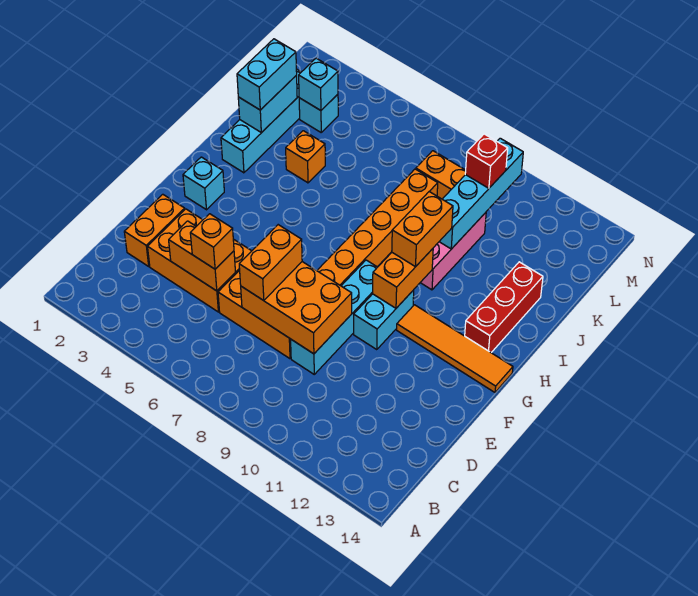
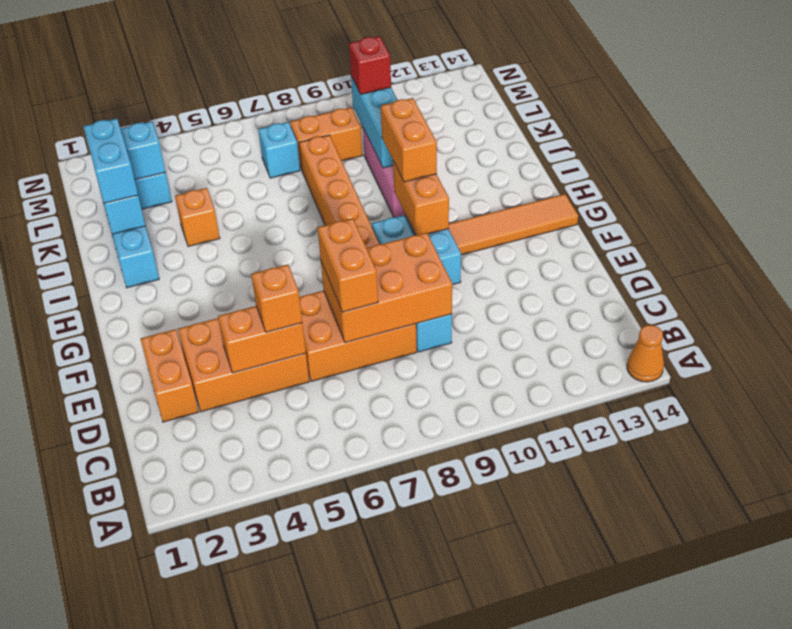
none -> orange cone A14 level 1
cyan brick G2 level 1 -> cyan brick L7 level 1
red brick H13:J13 level 1 -> none
cyan brick J10:M10 level 2 -> cyan brick J10:L10 level 2

